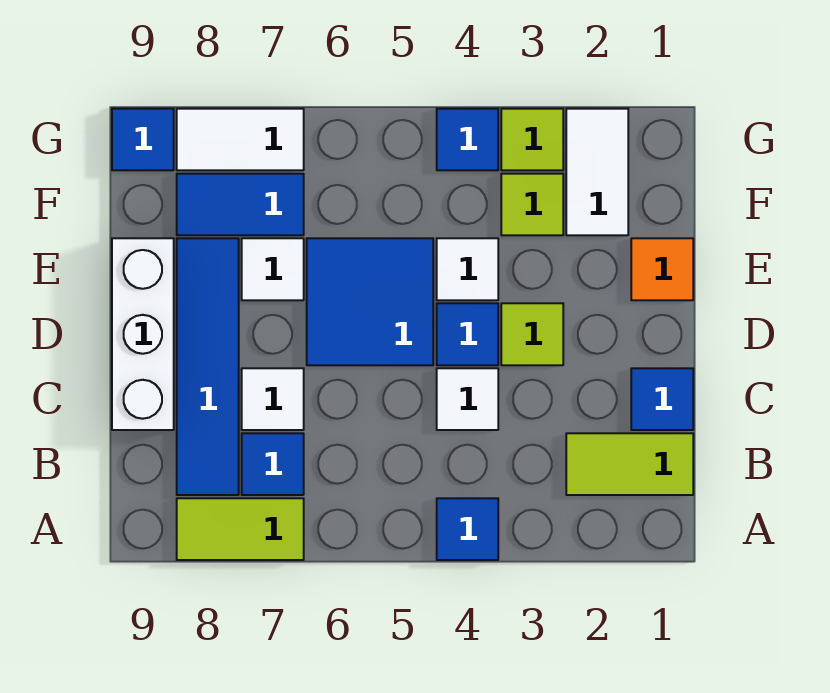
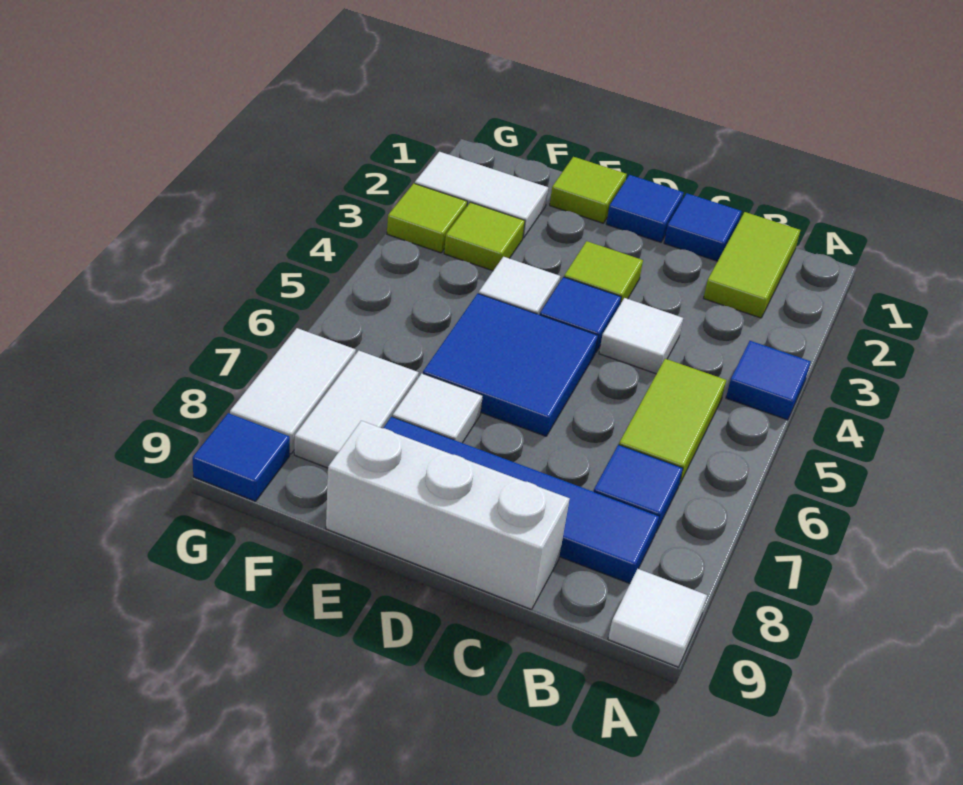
lime tile A7:A8 level 1 -> lime tile B5:B6 level 1
white tile C7 level 1 -> white tile A9 level 1
orange tile E1 level 1 -> lime tile E1 level 1
blue tile F7:F8 level 1 -> white tile F7:F8 level 1
blue tile G4 level 1 -> blue tile D1 level 1

